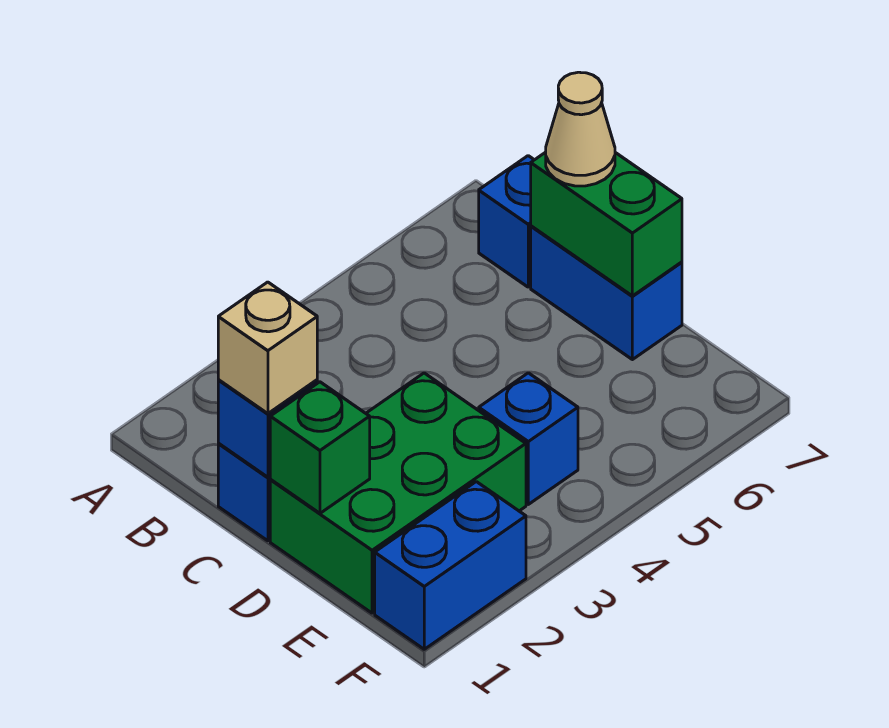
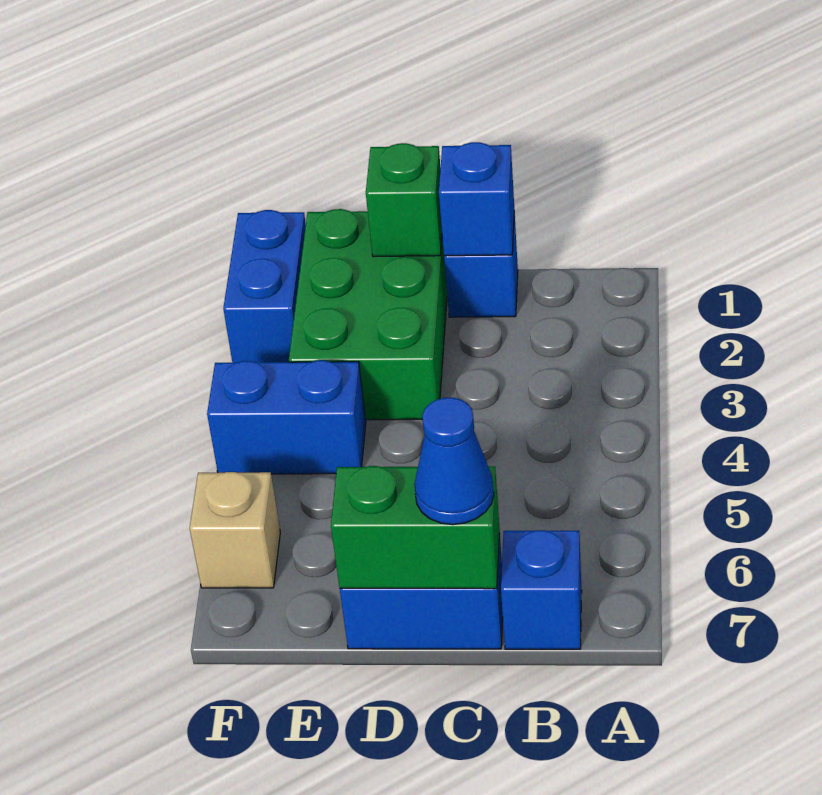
tan brick C1 level 3 -> tan brick F6 level 1
tan cone C7 level 3 -> blue cone C7 level 3
blue brick E4 level 1 -> blue brick E4:F4 level 1

